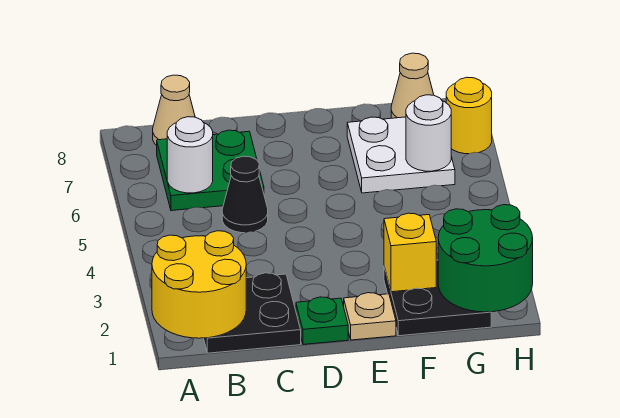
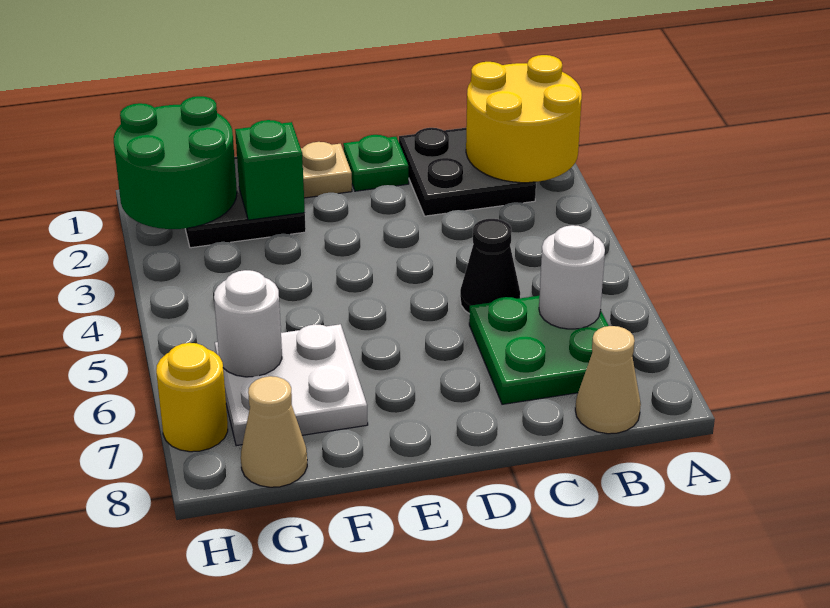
yellow brick F2 level 2 -> green brick F2 level 2

